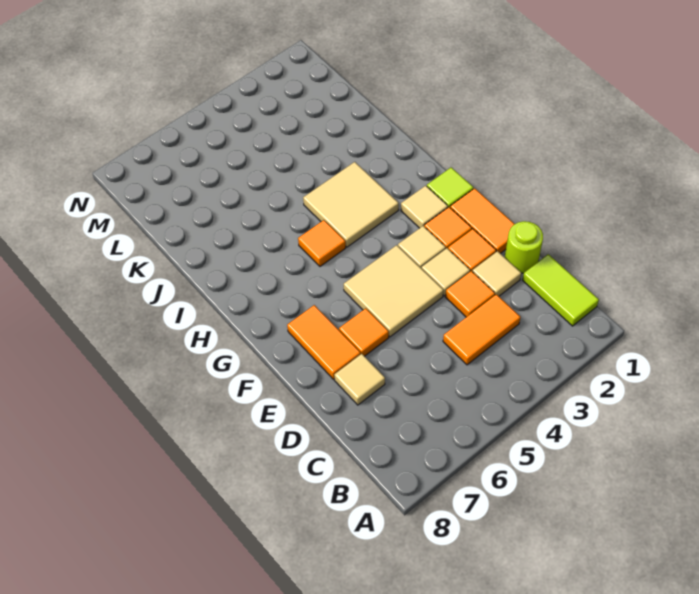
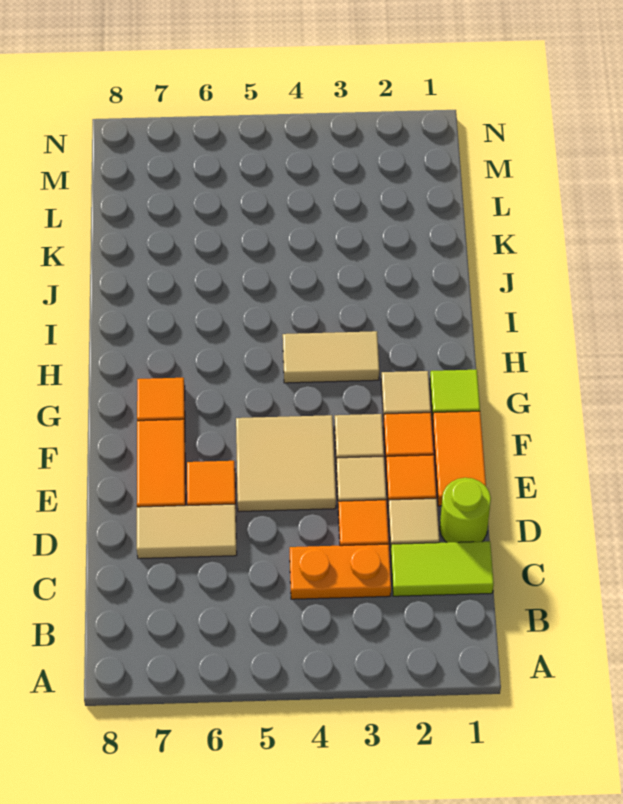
lime tile B1:C1 level 1 -> lime tile C1:C2 level 1
orange tile C3:C4 level 1 -> orange plate C3:C4 level 1
tan tile D7 level 1 -> tan tile D6:D7 level 1
tan tile H3:I4 level 1 -> tan tile H3:H4 level 1
orange tile H5 level 1 -> orange tile G7 level 1

